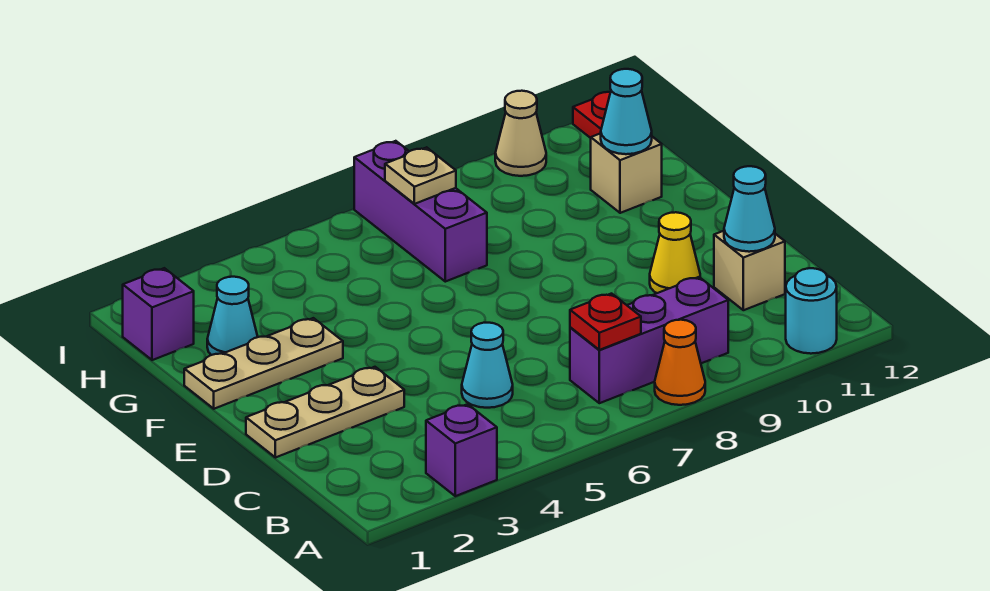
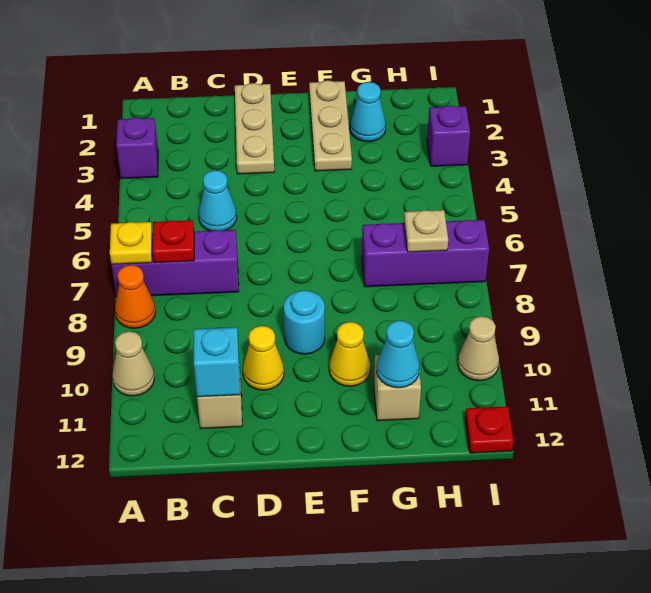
none -> yellow plate A7 level 2
none -> tan cone A10 level 1
cyan round brick A11 level 1 -> cyan round brick E9 level 1
purple brick B7:B9 level 1 -> purple brick A7:C7 level 1
cyan cone C11 level 2 -> cyan brick C11 level 2
none -> yellow cone F10 level 1
purple brick H1 level 1 -> purple brick I3 level 1

